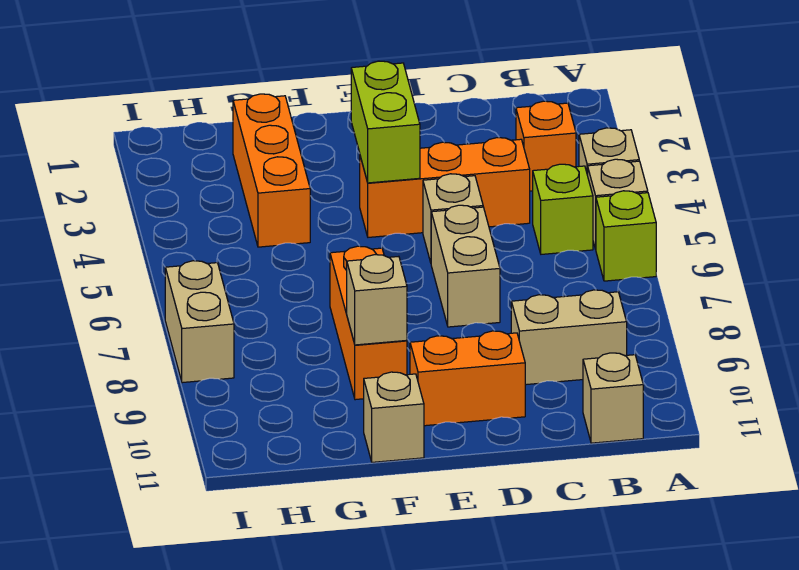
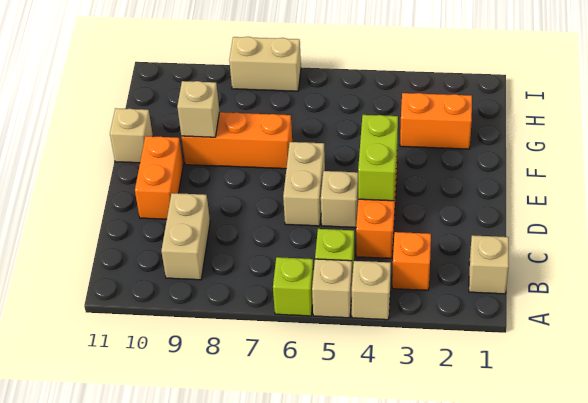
tan brick B11 level 1 -> tan brick B1 level 1
tan brick D6:D7 level 1 -> tan brick D6:E6 level 1
lime brick E3:E4 level 2 -> lime brick D4:E4 level 2
orange brick G2:G4 level 1 -> orange brick G2:G3 level 1

